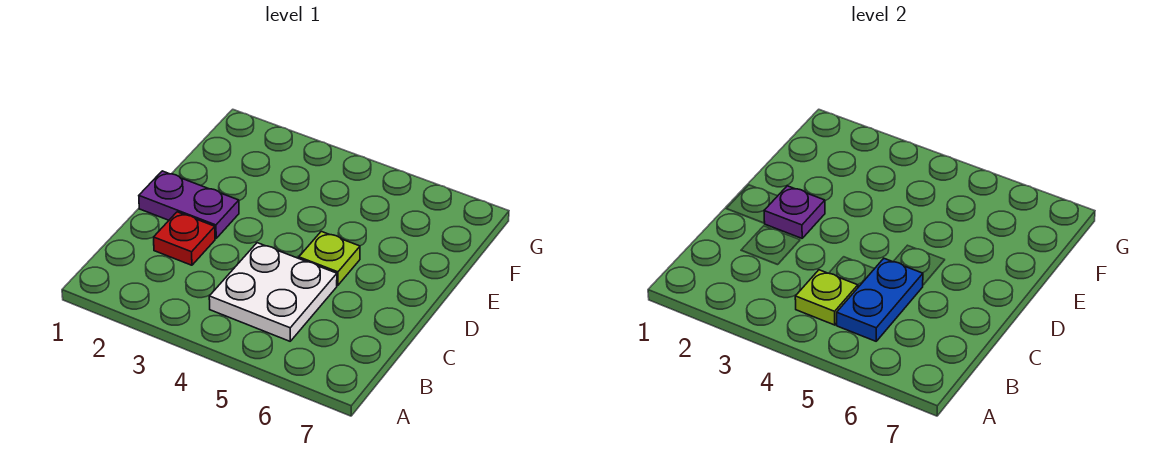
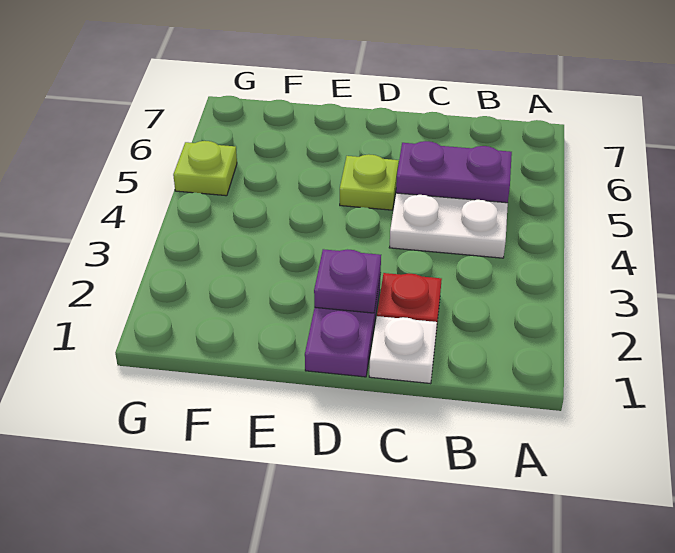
lime plate B4 level 2 -> lime plate G5 level 1
blue plate B5:C5 level 2 -> purple plate B5:C5 level 2
none -> white plate C1 level 1

